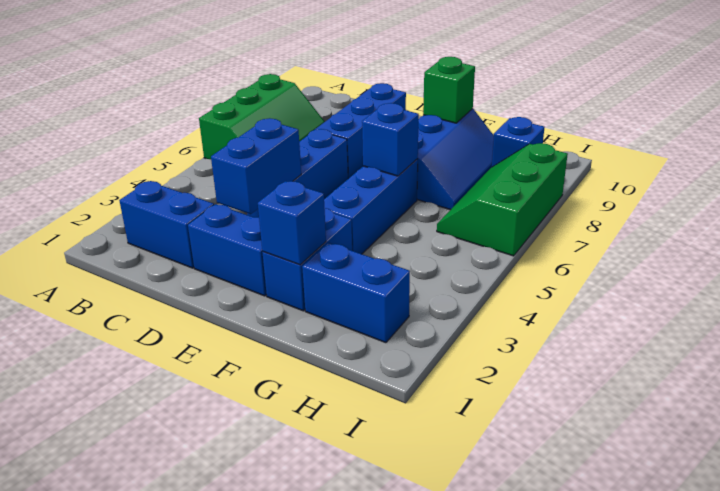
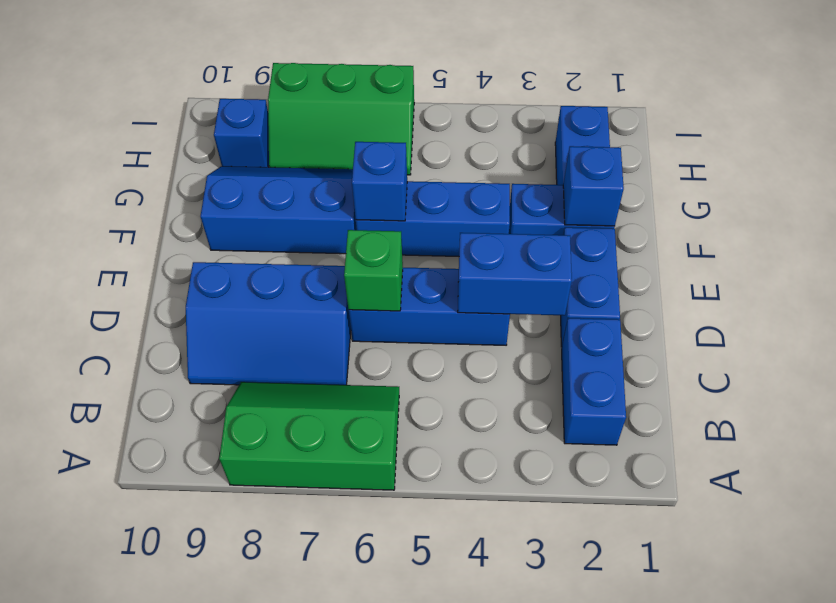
green brick F9 level 2 -> green brick D6 level 2

